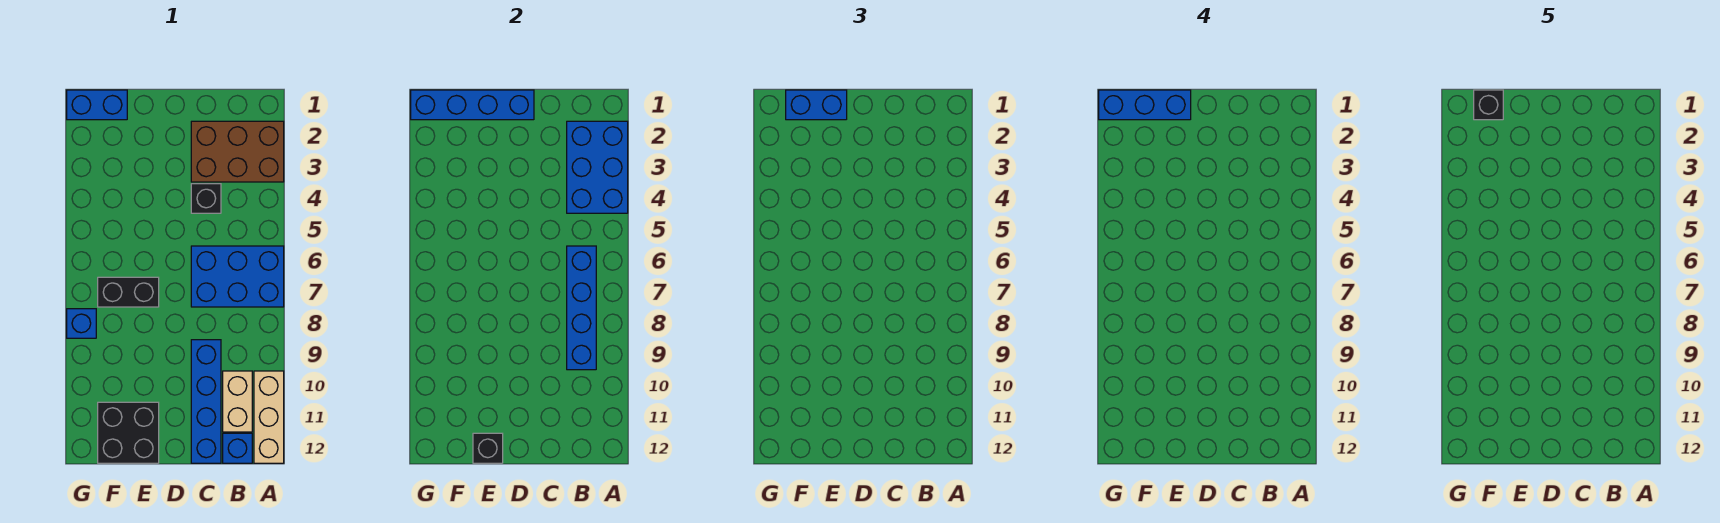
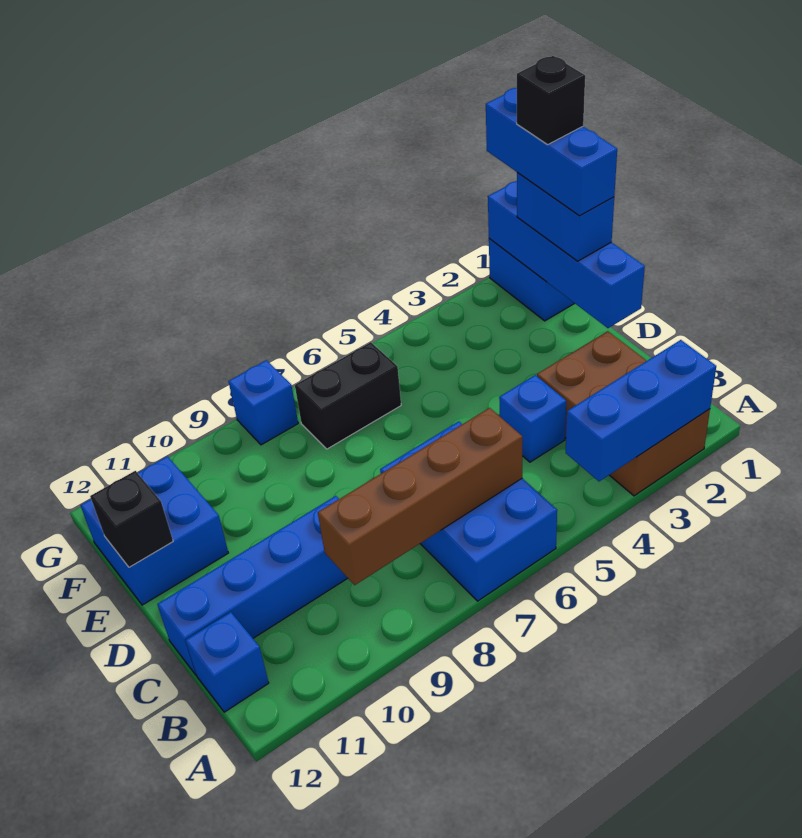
blue brick A2:B4 level 2 -> blue brick A2:A4 level 2
tan brick A10:A12 level 1 -> none
blue brick B6:B9 level 2 -> brown brick B6:B9 level 2
tan brick B10:B11 level 1 -> none
black brick C4 level 1 -> blue brick C4 level 1
black brick E7:F7 level 1 -> black brick F6:F7 level 1
black brick E11:F12 level 1 -> blue brick E11:F12 level 1

